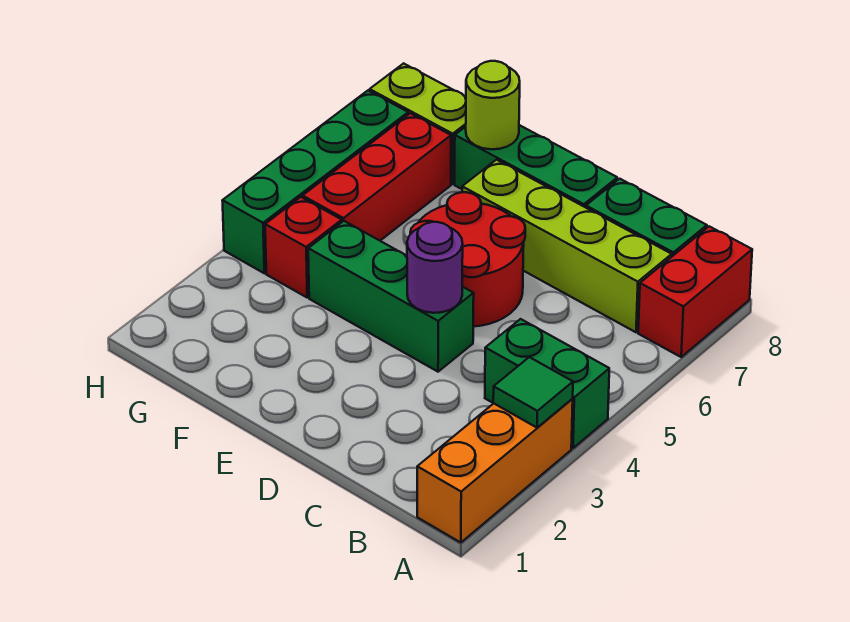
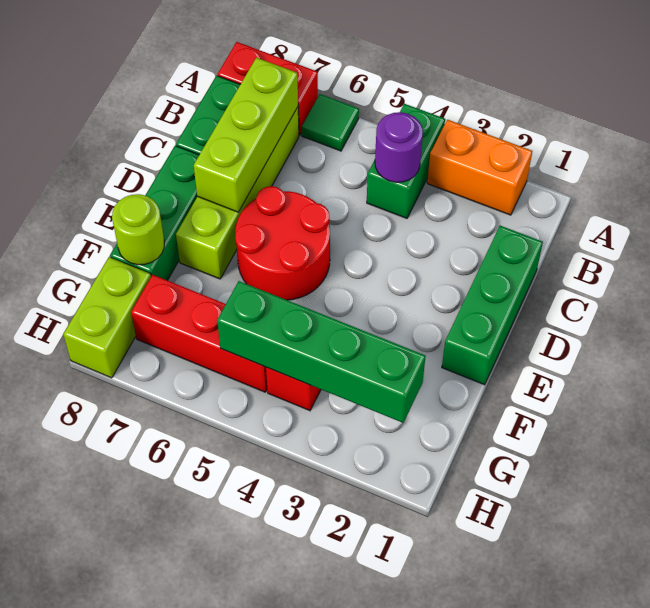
orange brick A1:A3 level 1 -> orange brick A2:A3 level 1
green tile A3 level 2 -> green tile A6 level 1
none -> lime brick B7:D7 level 2
green brick D4:F4 level 1 -> green brick C1:E1 level 1
purple round brick D4 level 2 -> purple round brick B4 level 2
green brick H4:H7 level 1 -> green brick G2:G5 level 2

